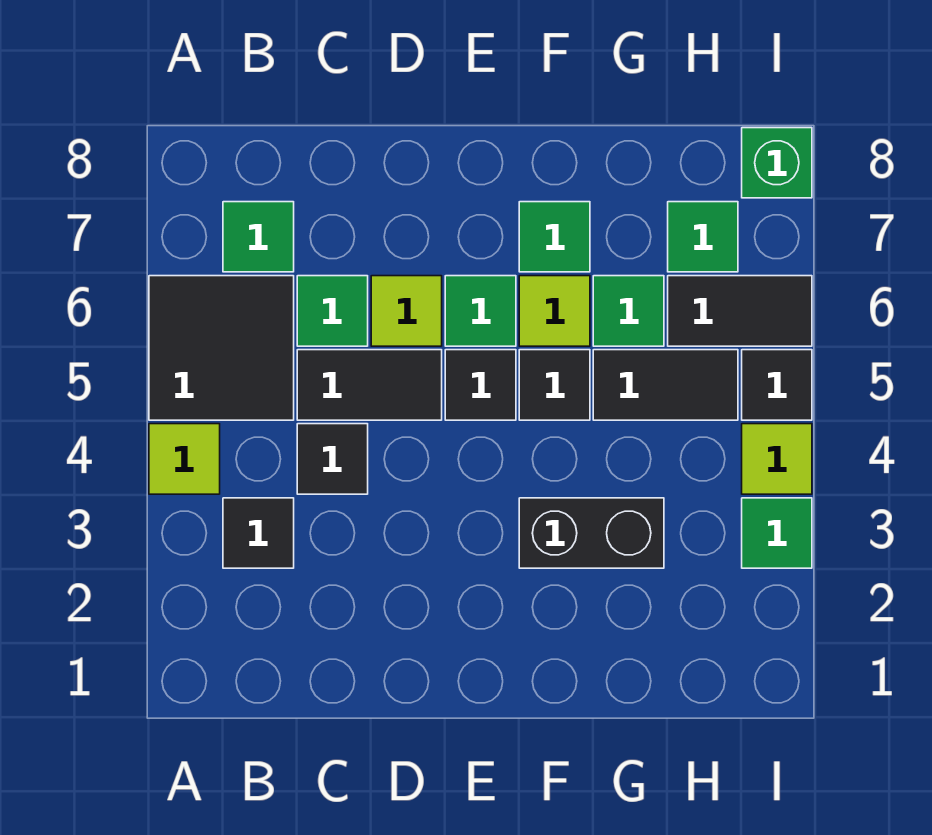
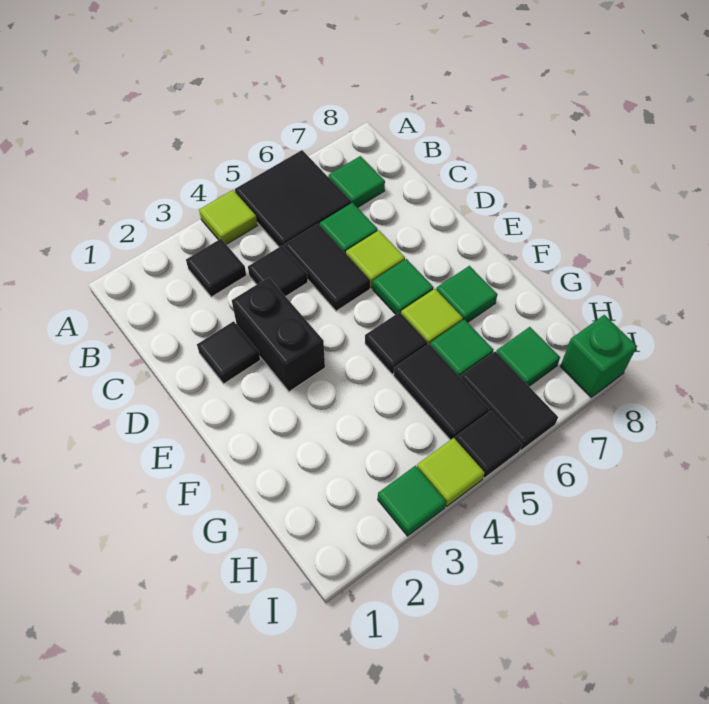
black tile E5 level 1 -> black tile D2 level 1
black brick F3:G3 level 1 -> black brick D3:E3 level 1

